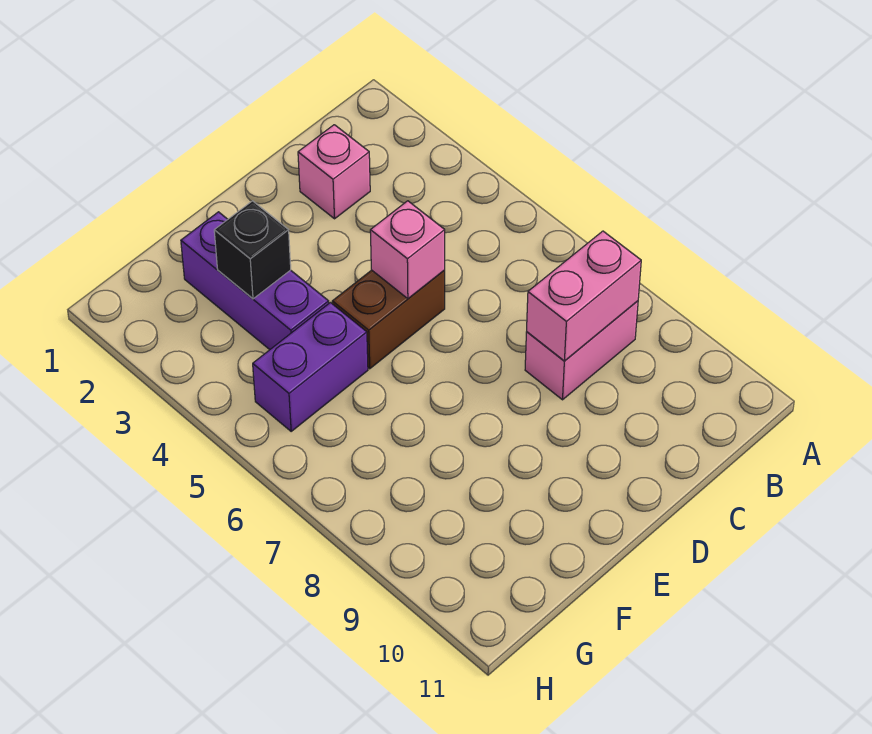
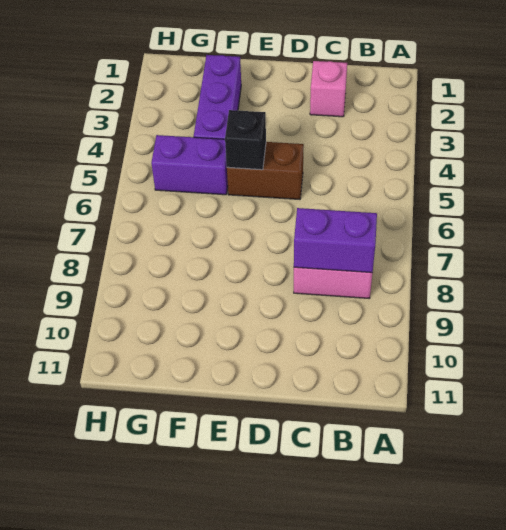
pink brick B8:C8 level 2 -> purple brick B8:C8 level 2
pink brick D5 level 2 -> none
black brick F3 level 2 -> black brick E5 level 2

